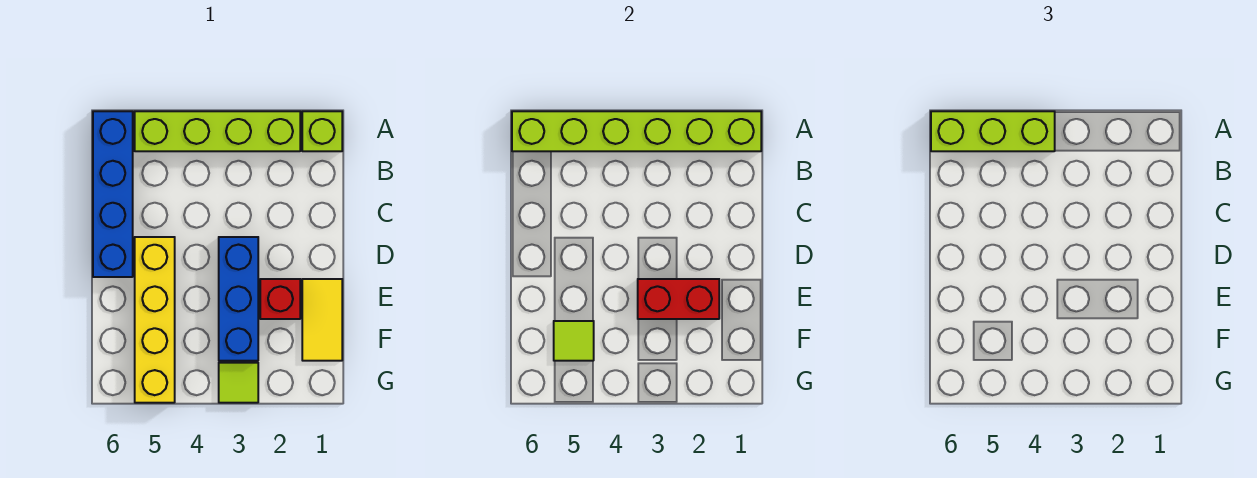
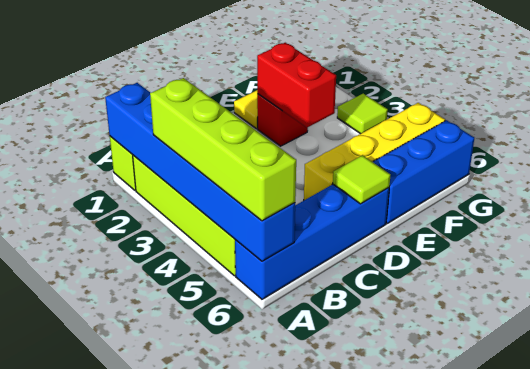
lime brick A1:A6 level 2 -> blue brick A1:A6 level 2
lime brick A4:A6 level 3 -> lime brick A3:A6 level 3
blue brick D3:F3 level 1 -> blue brick E6:G6 level 1
lime tile F5 level 2 -> lime tile D6 level 2

